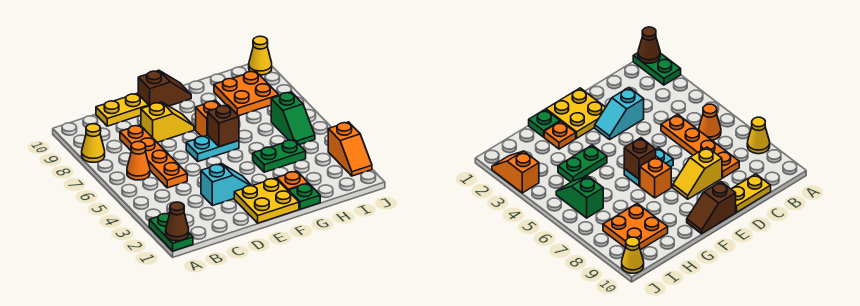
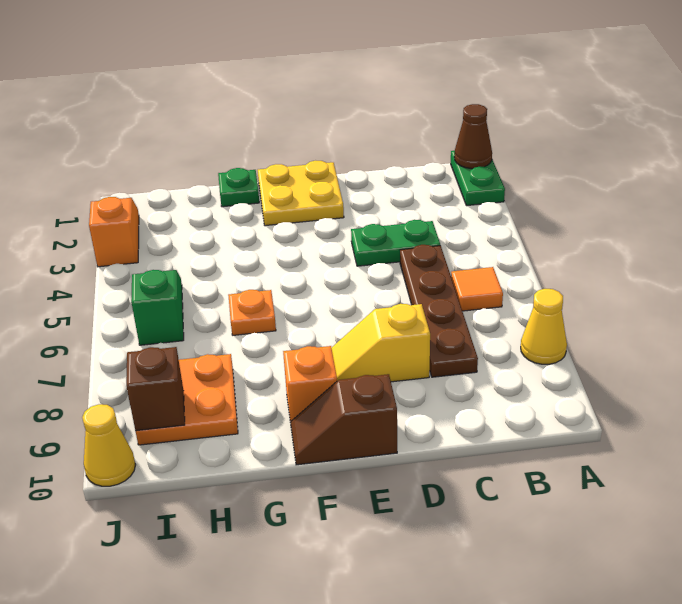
orange cone B6 level 1 -> orange tile B6 level 1
orange plate C5:C8 level 1 -> brown plate C5:C8 level 1
yellow plate C10:D10 level 1 -> none
cyan slope D3:E3 level 1 top D -> none
cyan plate E6:F6 level 1 -> none
brown brick F6 level 2 -> brown brick I9 level 2
orange brick F7 level 1 -> orange brick F9 level 1
orange plate G2 level 1 -> orange plate G6 level 1
green plate G4:H4 level 1 -> green plate C4:D4 level 1

